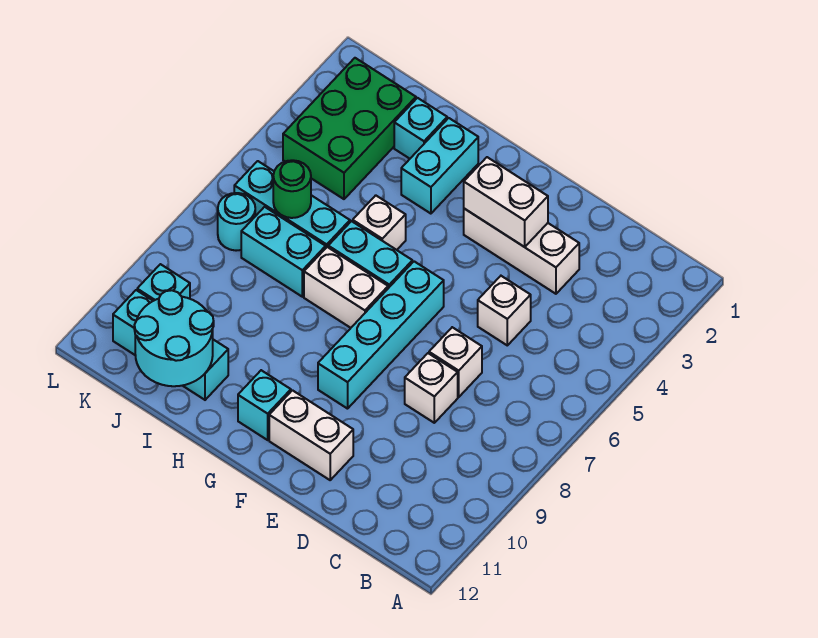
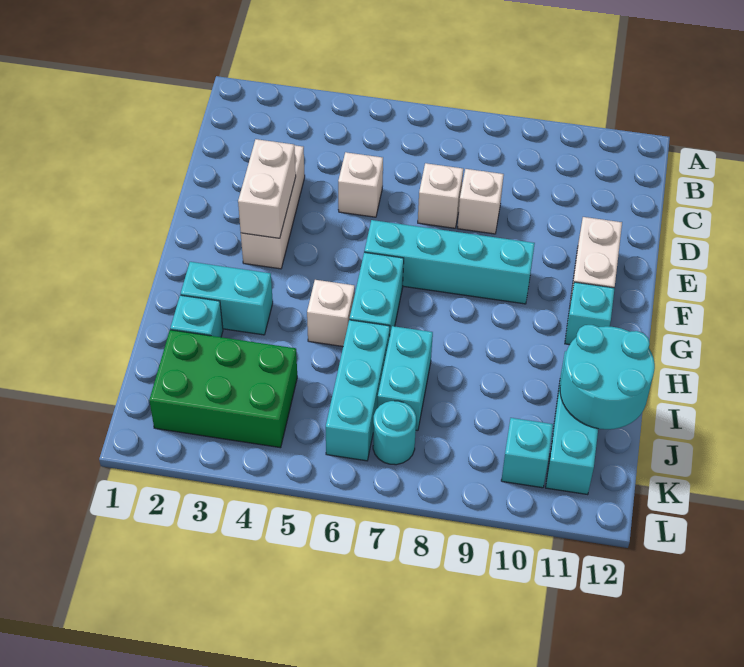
white brick G7:H7 level 1 -> none
green round brick J6 level 2 -> none

